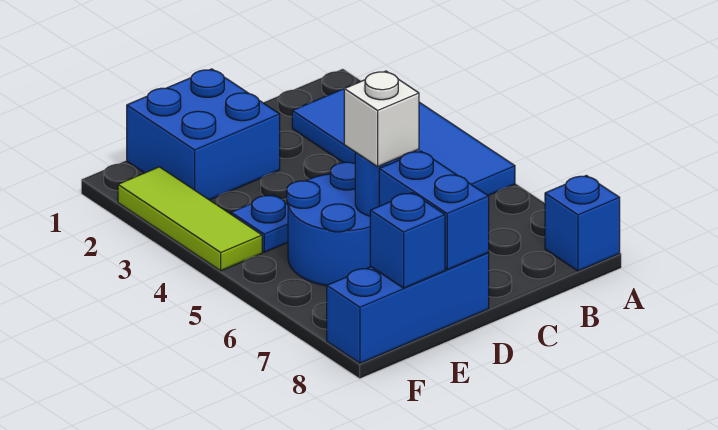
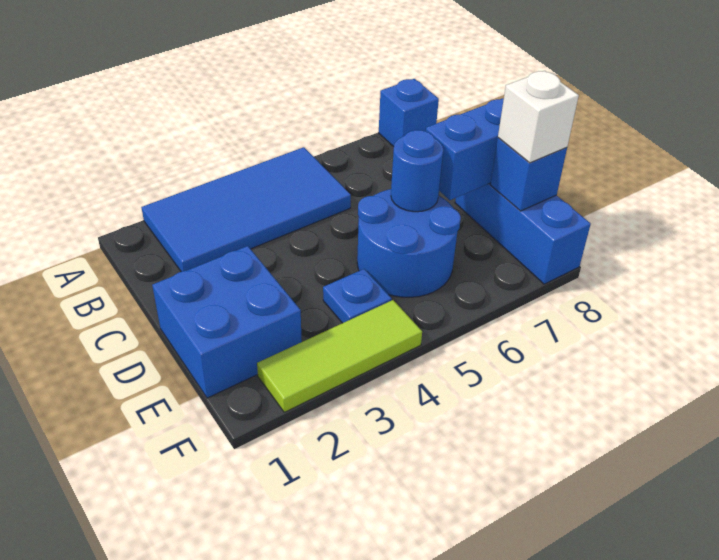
white brick D6 level 3 -> white brick E8 level 3

